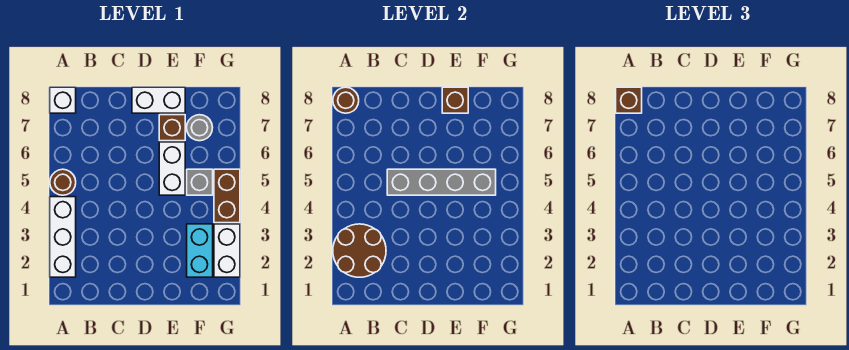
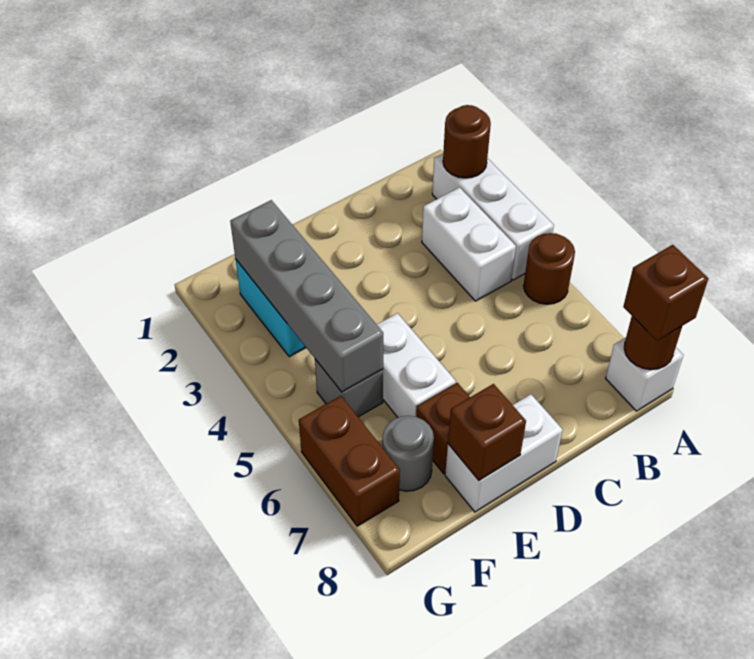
brown round brick A2:B3 level 2 -> brown round brick A2 level 2
grey brick C5:F5 level 2 -> grey brick F2:F5 level 2
white brick G2:G3 level 1 -> white brick B3:B4 level 1
brown brick G4:G5 level 1 -> brown brick G6:G7 level 1

